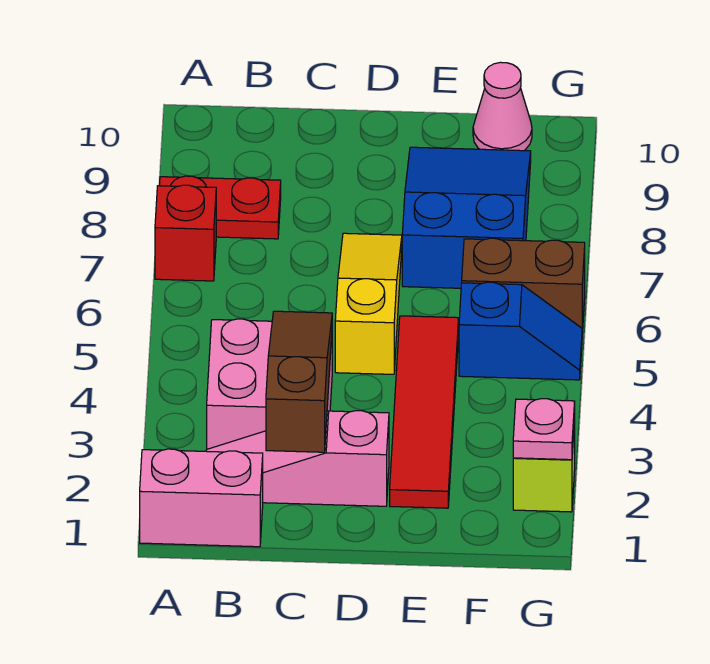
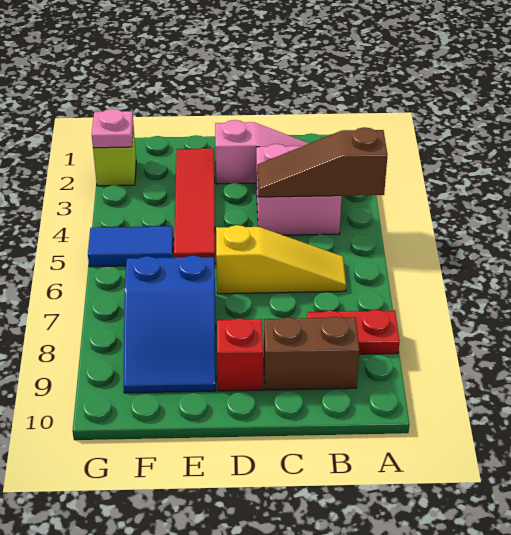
pink brick A1:B1 level 1 -> none
red brick A7 level 1 -> red brick D9 level 1
brown slope C2:C4 level 2 top 2 -> brown slope A4:C4 level 2 top A
yellow slope D5:D7 level 1 top 5 -> yellow slope B6:D6 level 1 top D
blue slope F5:G5 level 1 top F -> blue tile F5:G5 level 1
brown brick F6:G6 level 1 -> brown brick B9:C9 level 1
pink cone F10 level 1 -> none

